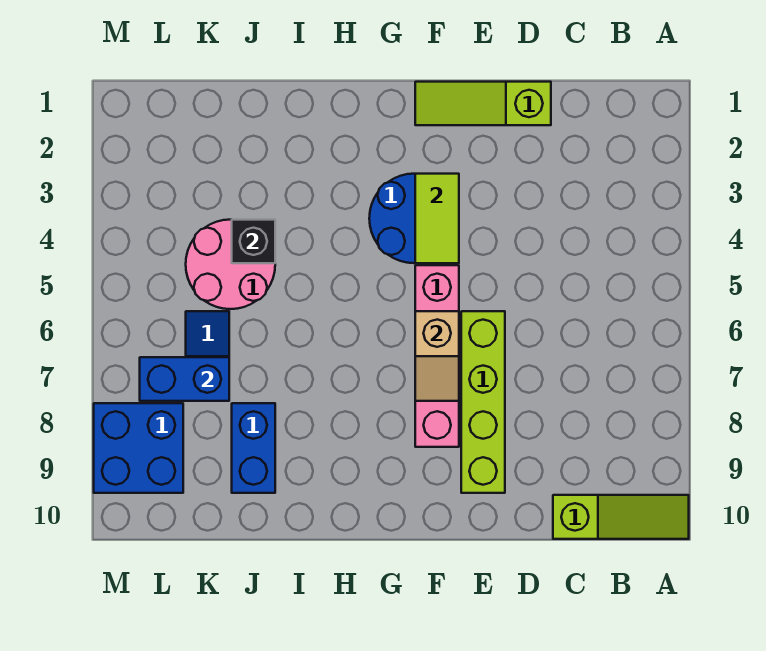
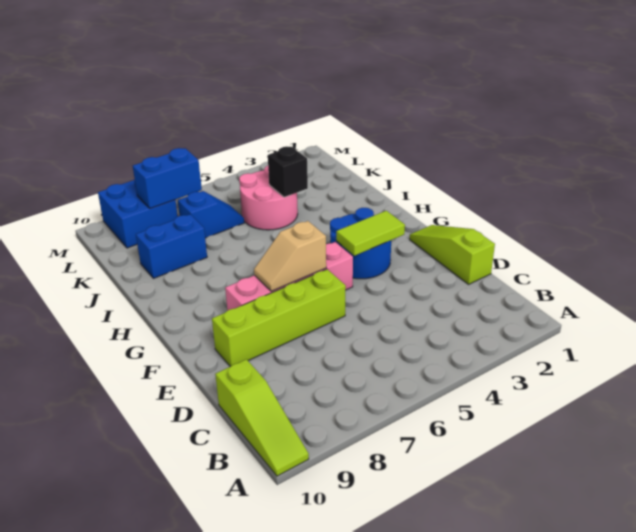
blue brick K7:L7 level 2 -> blue brick L7:L8 level 2

